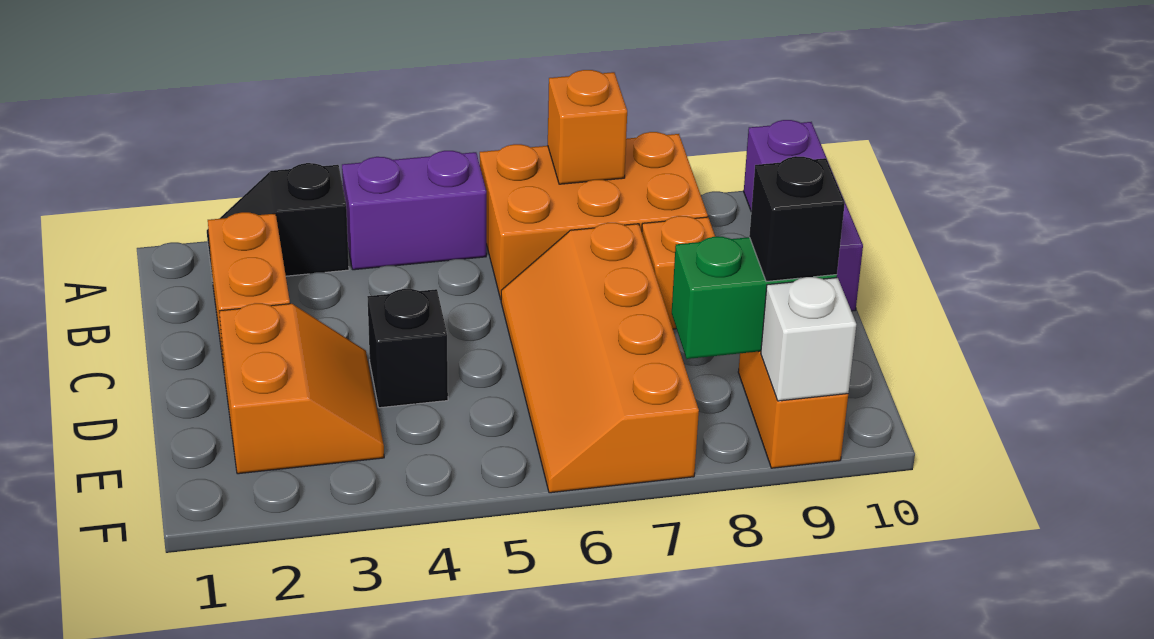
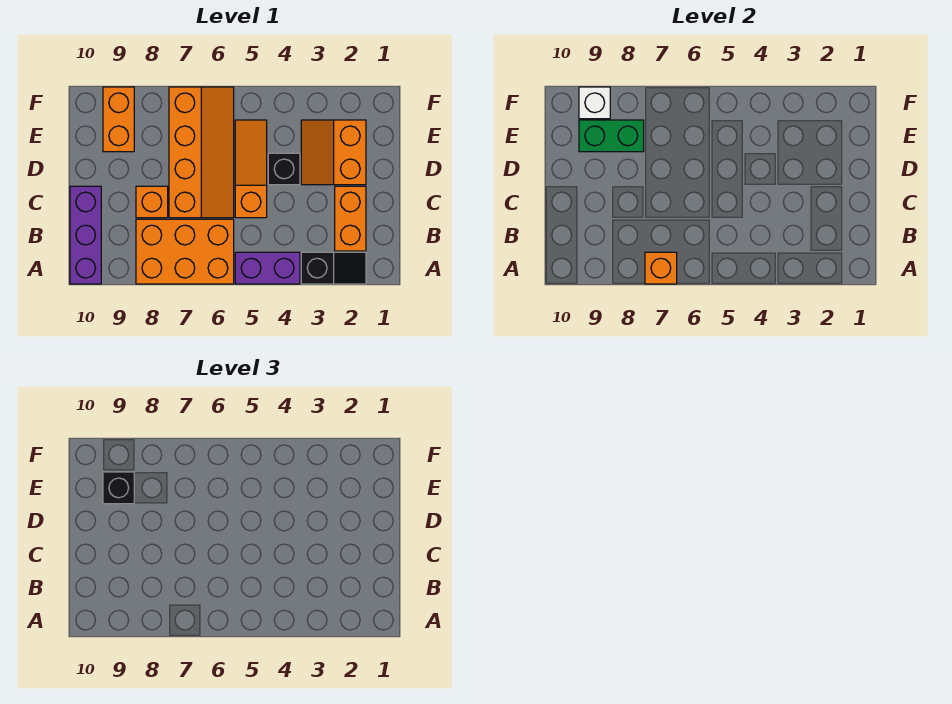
none -> orange slope C5:E5 level 1 top C

